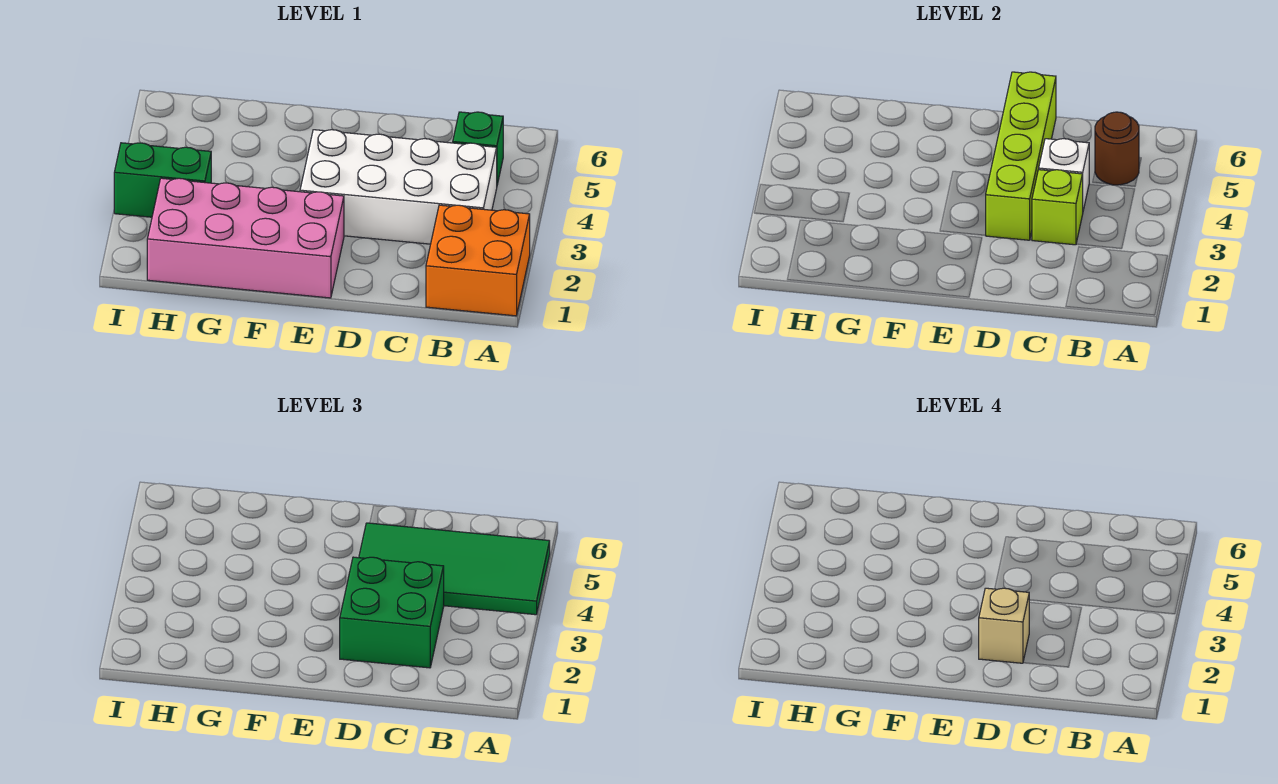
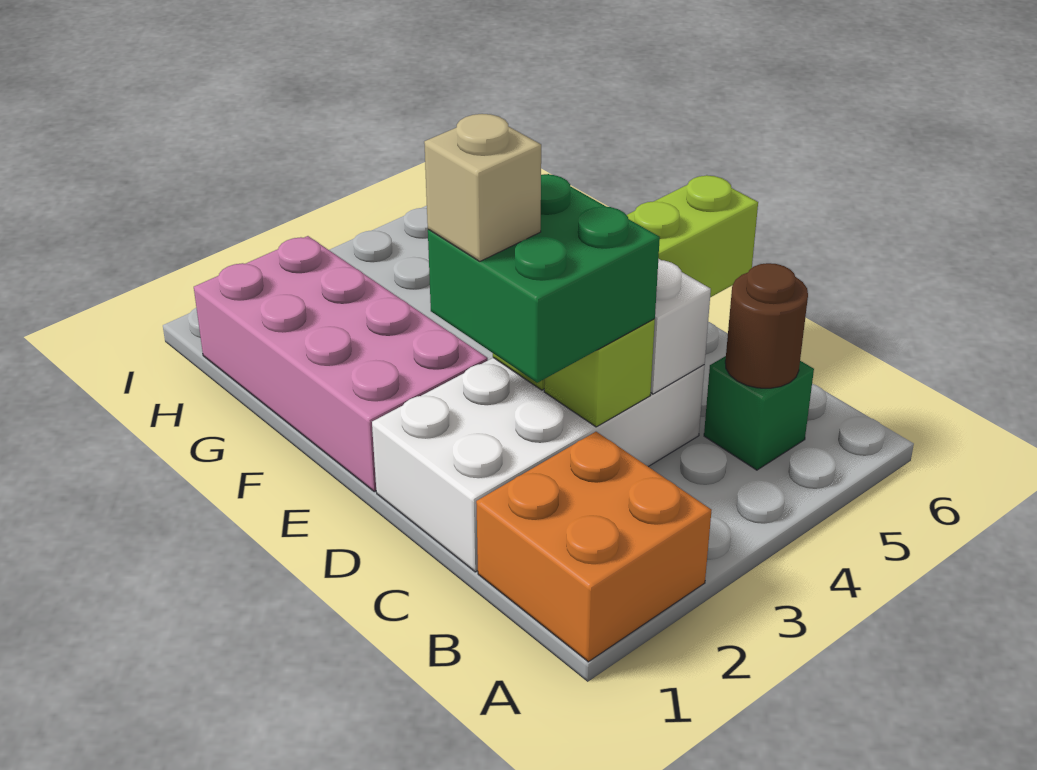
green tile A4:D5 level 3 -> none
white brick B3:E4 level 1 -> white brick C1:D4 level 1
green brick H3:I3 level 1 -> none

